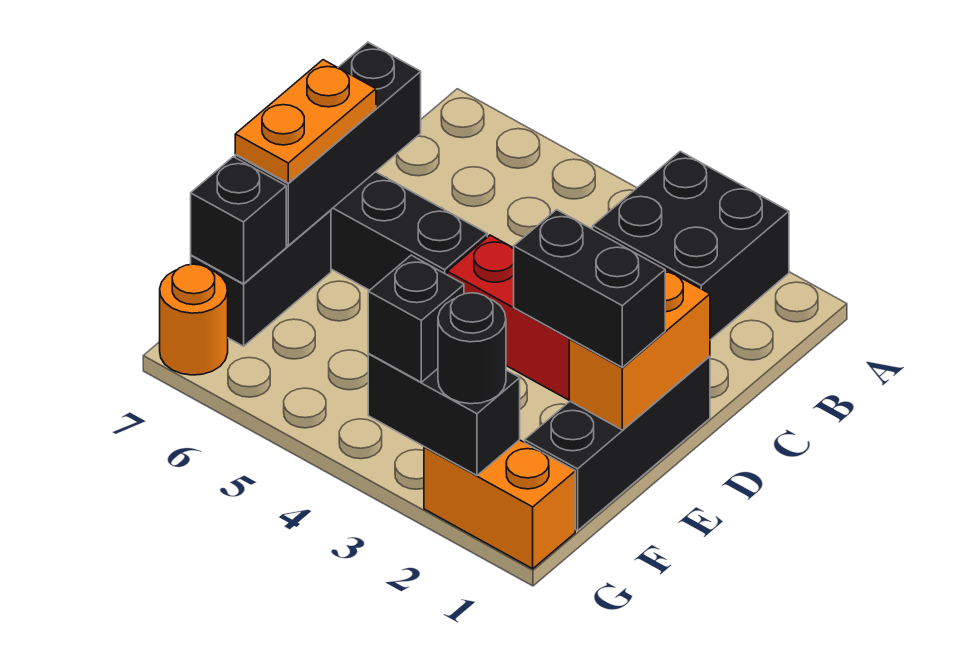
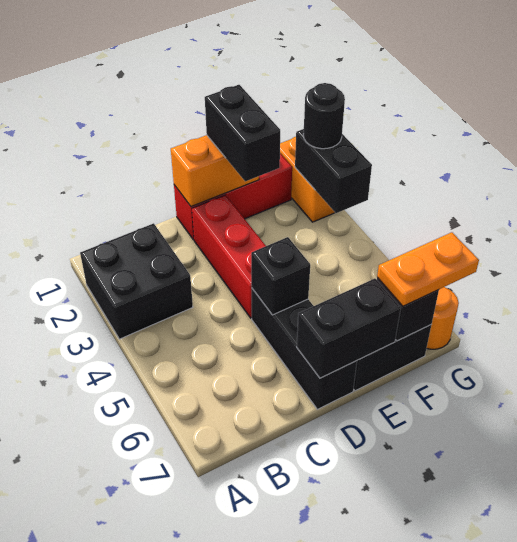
black brick C7:E7 level 2 -> black brick D7:E7 level 2
black brick D1:F1 level 1 -> red brick D1:F1 level 1
orange plate D7:E7 level 3 -> orange plate F7:G7 level 3
black brick G3 level 3 -> black brick D5 level 2

